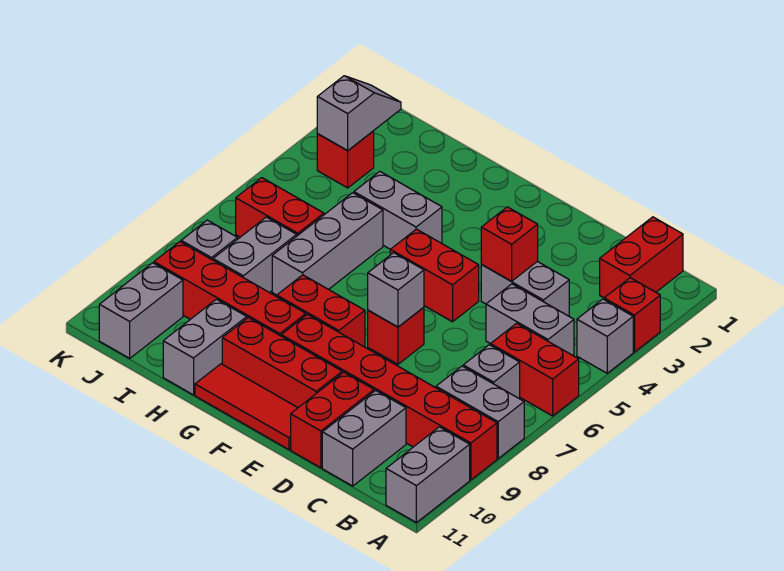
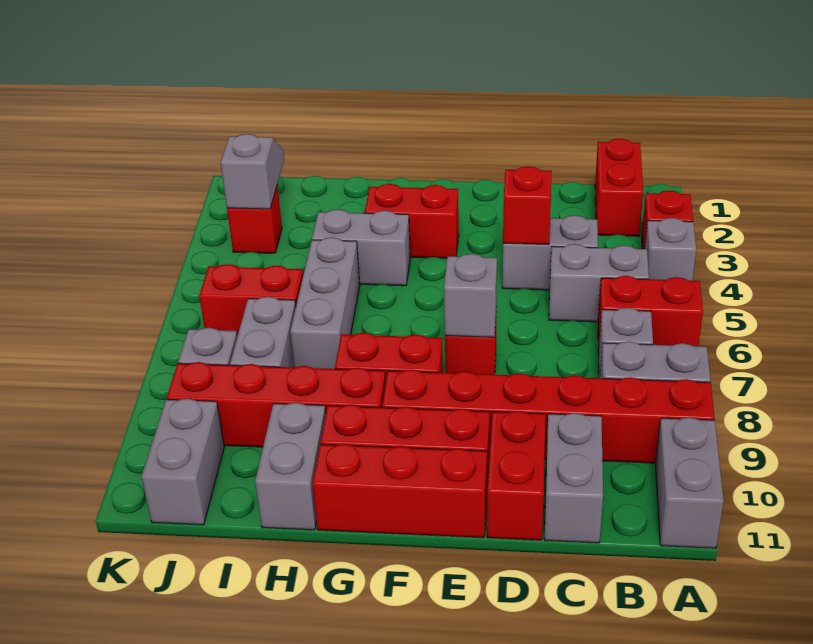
red brick E5:F5 level 1 -> red brick F3:G3 level 1
red tile E11:G11 level 1 -> red brick E11:G11 level 1

